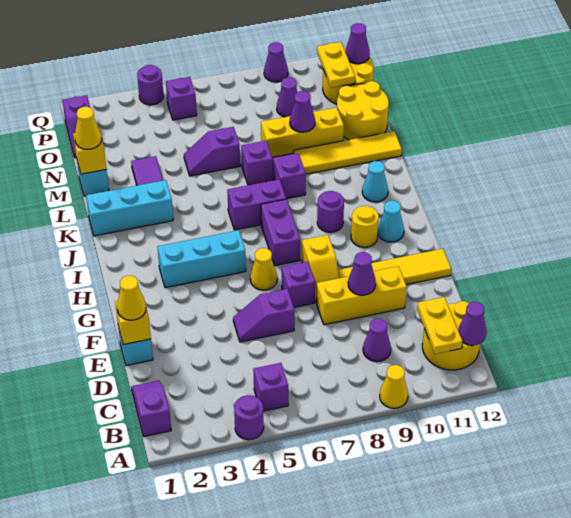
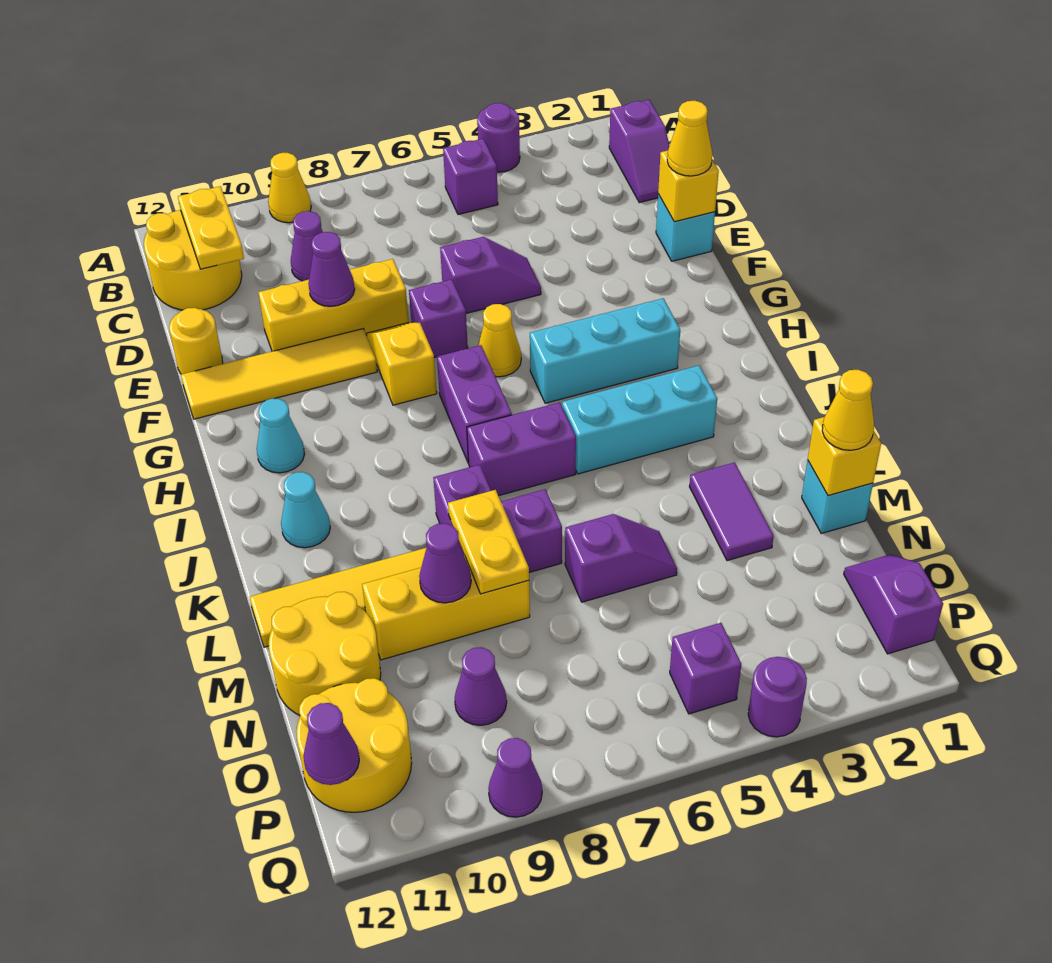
purple cone B12 level 2 -> none
yellow round brick H10 level 1 -> yellow round brick E12 level 1
purple round brick I9 level 1 -> none
cyan brick K1:K3 level 1 -> cyan brick J3:J5 level 1
yellow plate O11:P11 level 2 -> yellow plate L8:M8 level 2

